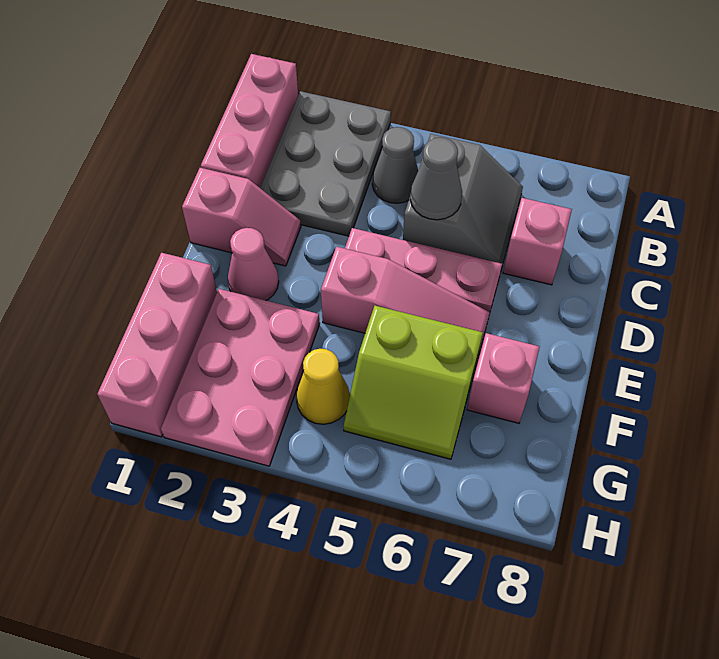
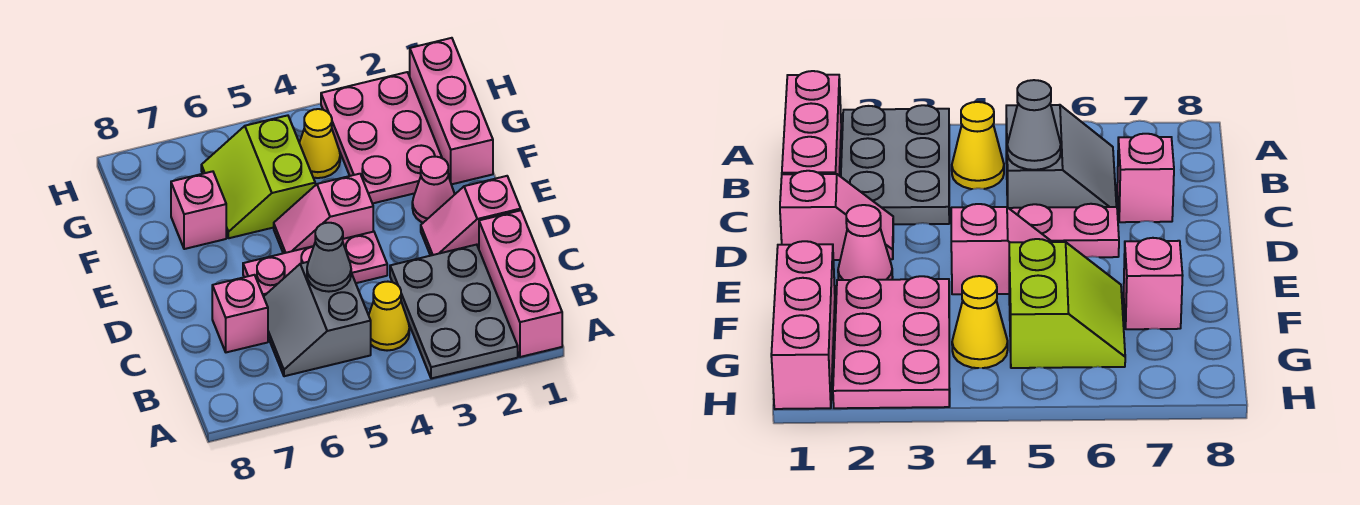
grey cone B4 level 1 -> yellow cone B4 level 1
pink slope E4:E6 level 1 top 4 -> pink slope E4:E5 level 1 top 4
lime slope F5:G6 level 1 top F -> lime slope F5:G6 level 1 top 5

